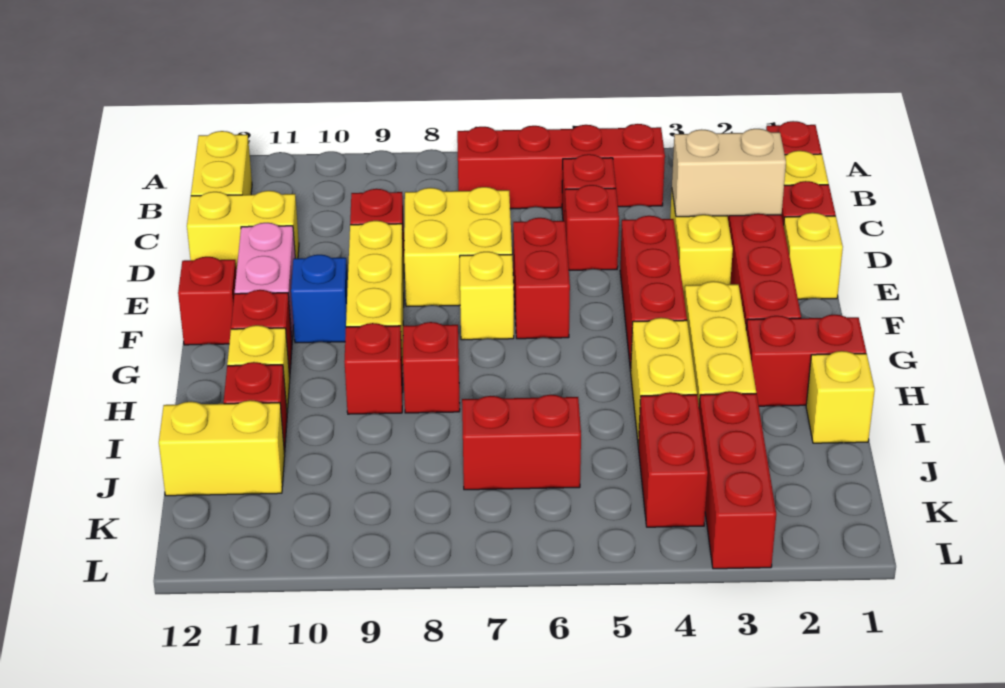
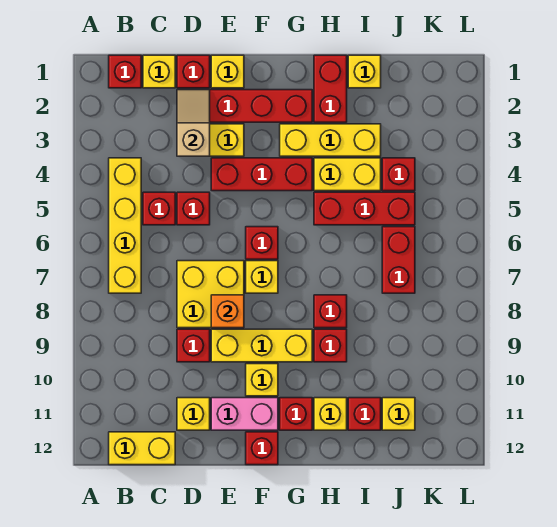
red brick B4:B7 level 1 -> yellow brick B4:B7 level 1
tan brick D2:D3 level 2 -> tan slope D2:D3 level 2 top 3
yellow brick D11:D12 level 1 -> yellow brick D11 level 1
red brick E6:F6 level 1 -> red brick F6 level 1
none -> orange brick E8 level 2
blue brick F10 level 1 -> yellow brick F10 level 1
red brick J3:L3 level 1 -> red brick H5:J5 level 1
red brick J4:K4 level 1 -> red brick J4 level 1
yellow brick J11:J12 level 1 -> yellow brick J11 level 1

